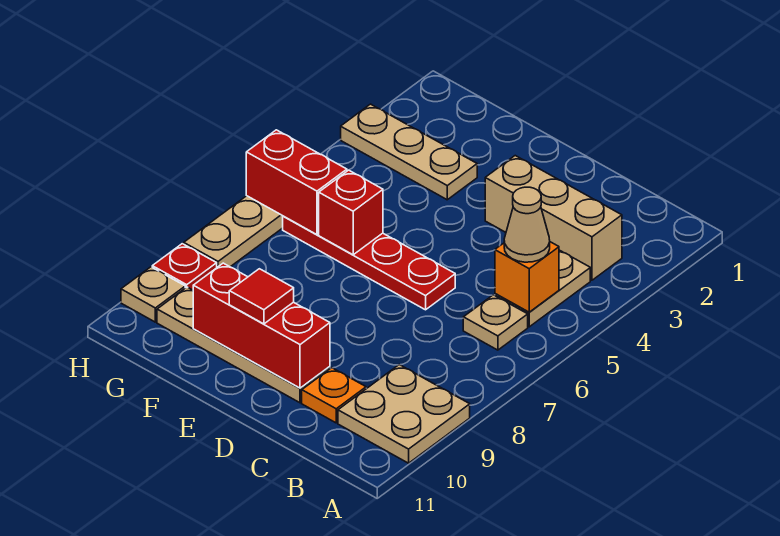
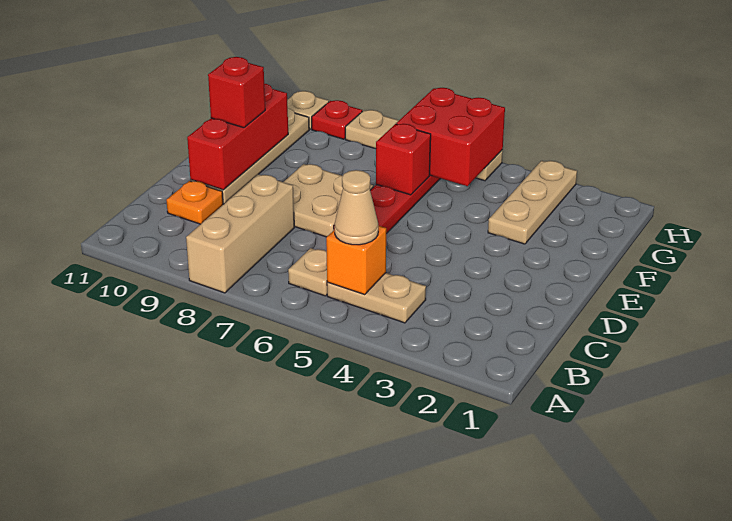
tan plate A9:B10 level 1 -> tan plate D7:E8 level 1
tan brick B3:D3 level 1 -> tan brick A8:C8 level 1
red tile E10 level 3 -> red brick E10 level 3
red brick G6:H6 level 2 -> red brick G5:H6 level 2

